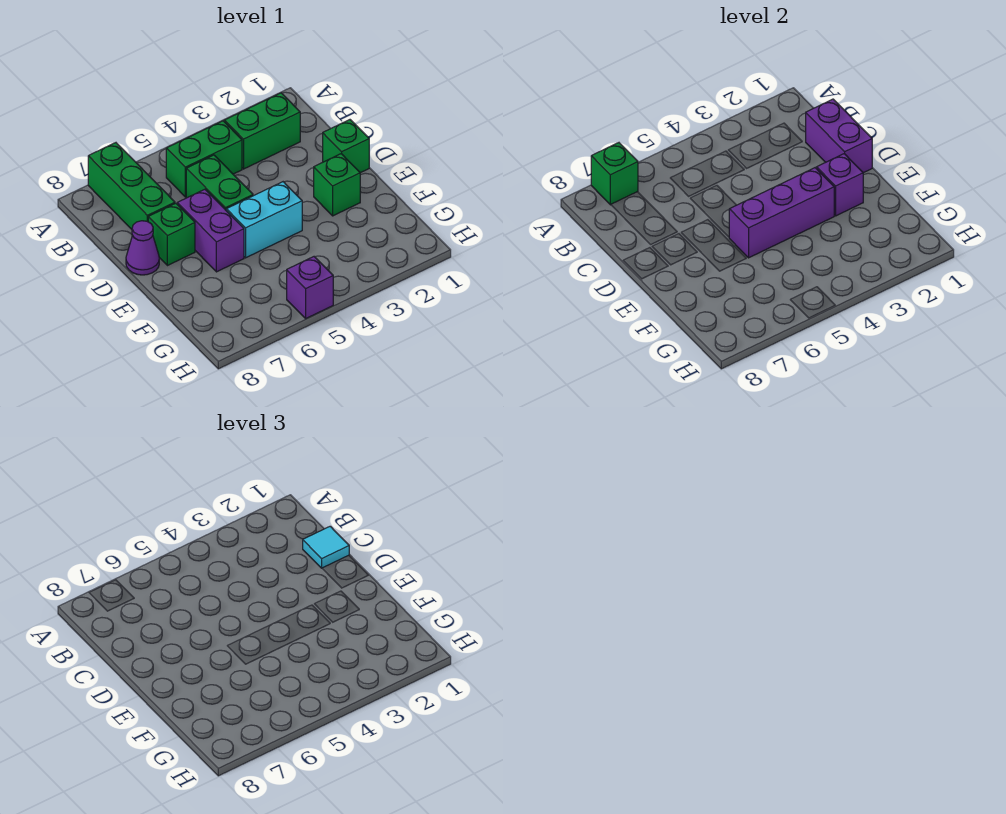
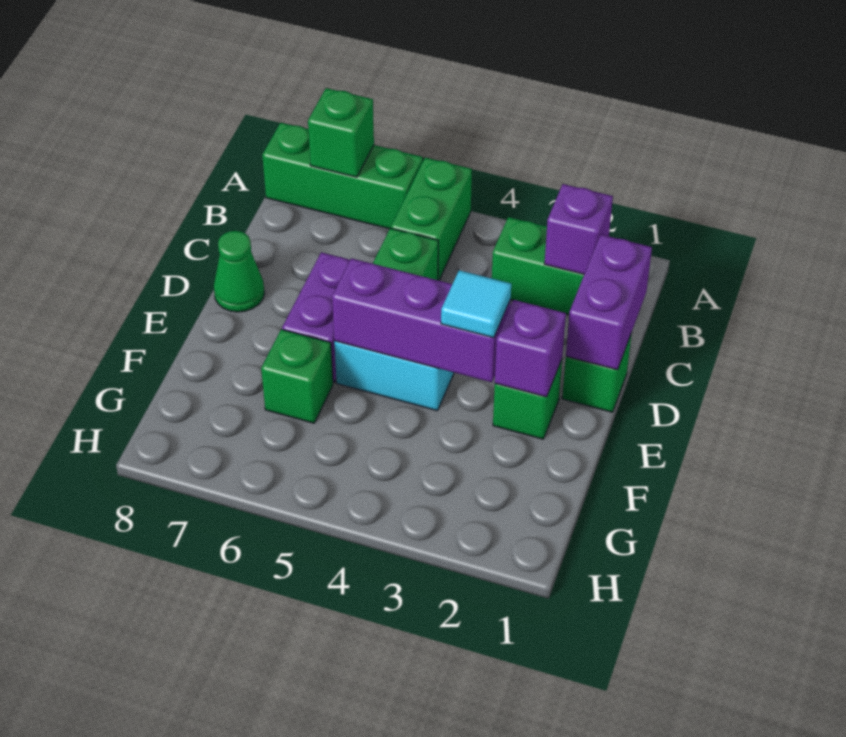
green brick A7:C7 level 1 -> green brick A6:A8 level 1
green brick B4:B5 level 1 -> green brick A5:B5 level 1
cyan tile C1 level 3 -> cyan tile E3 level 3
green brick D7 level 1 -> green brick F6 level 1
purple cone D8 level 1 -> green cone D8 level 1
purple brick H5 level 1 -> purple brick B2 level 2

